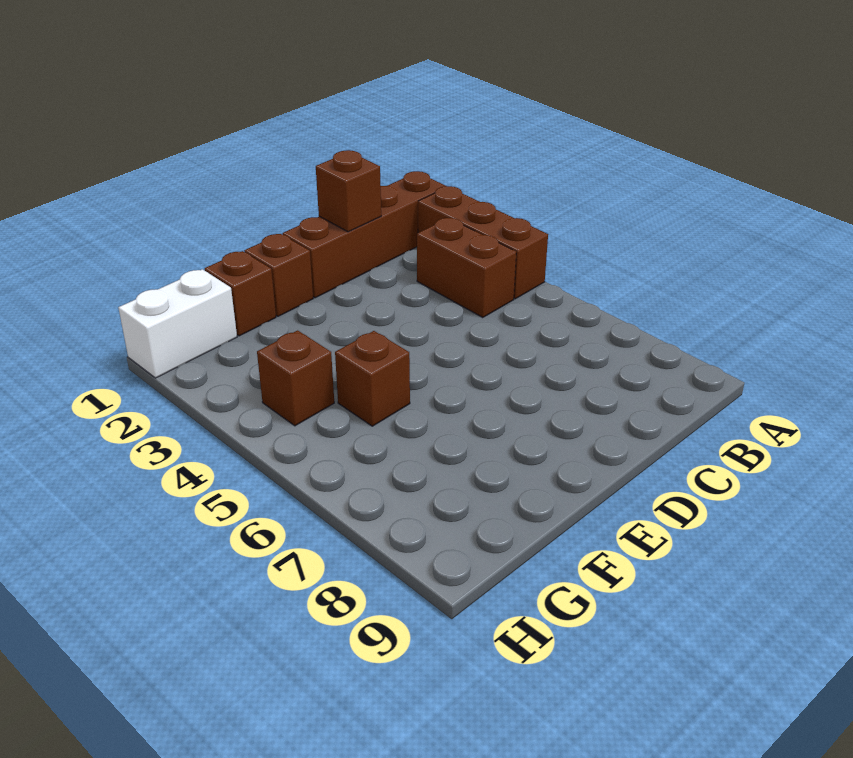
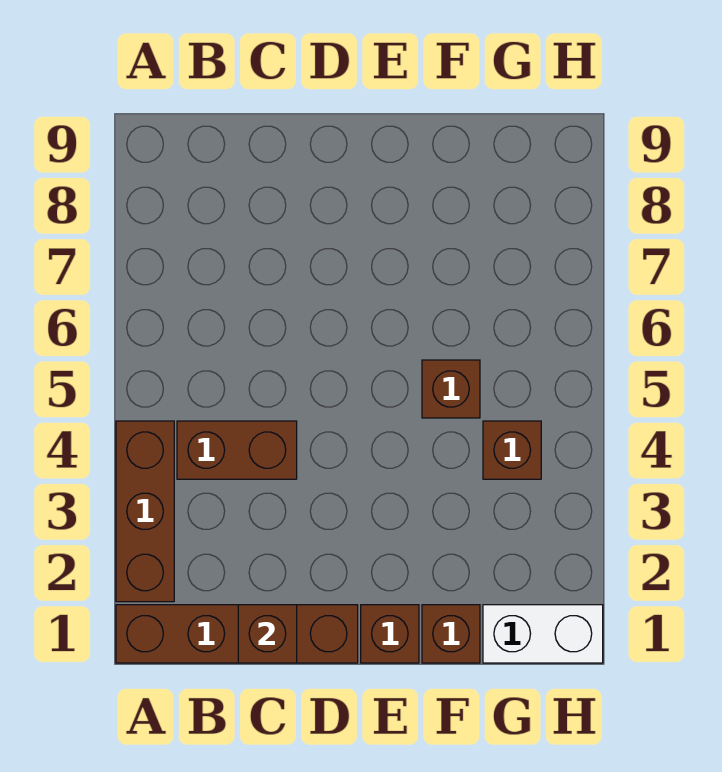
brown brick B3:B4 level 1 -> brown brick B4:C4 level 1

